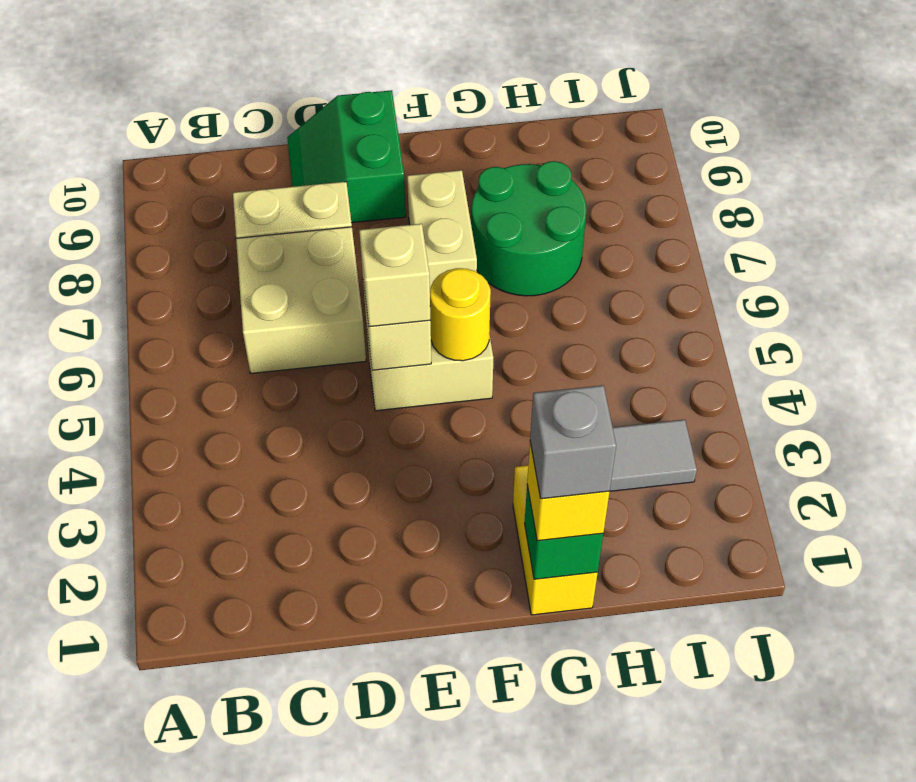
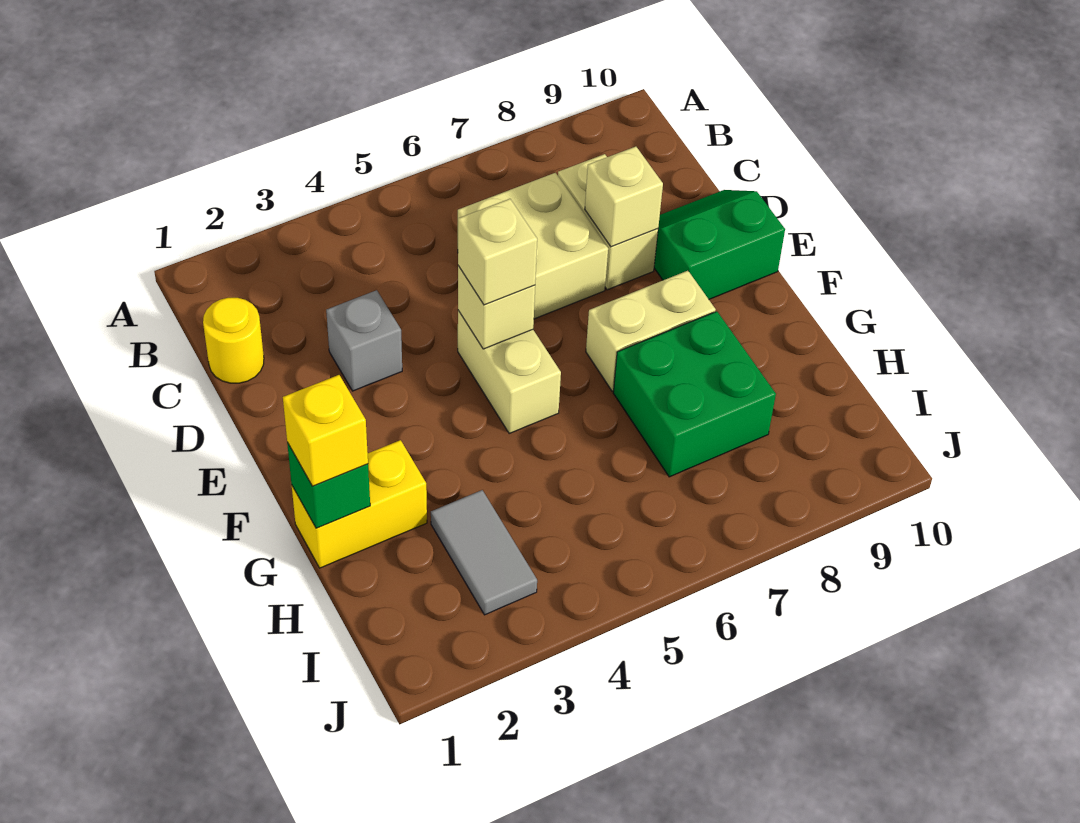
none -> tan brick D8 level 2
yellow round brick F5 level 2 -> yellow round brick C1 level 1
grey brick G1 level 4 -> grey brick D3 level 1
green round brick G7:H8 level 1 -> green brick G7:H8 level 1

